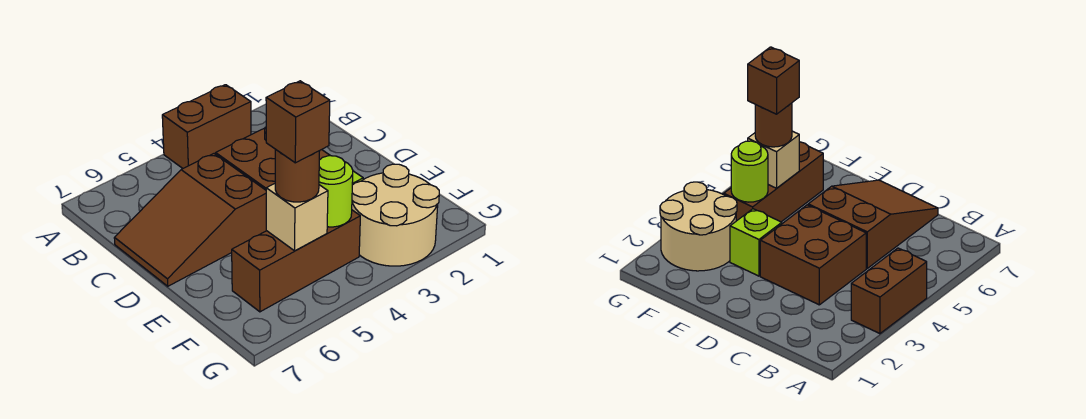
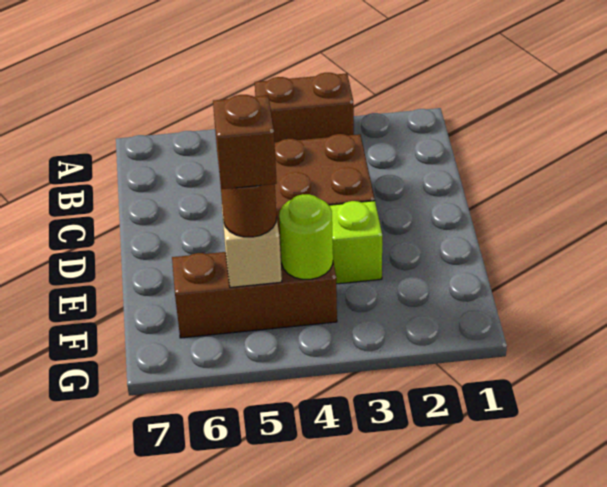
brown slope C5:D7 level 1 top 5 -> none
tan round brick F2:G3 level 1 -> none

